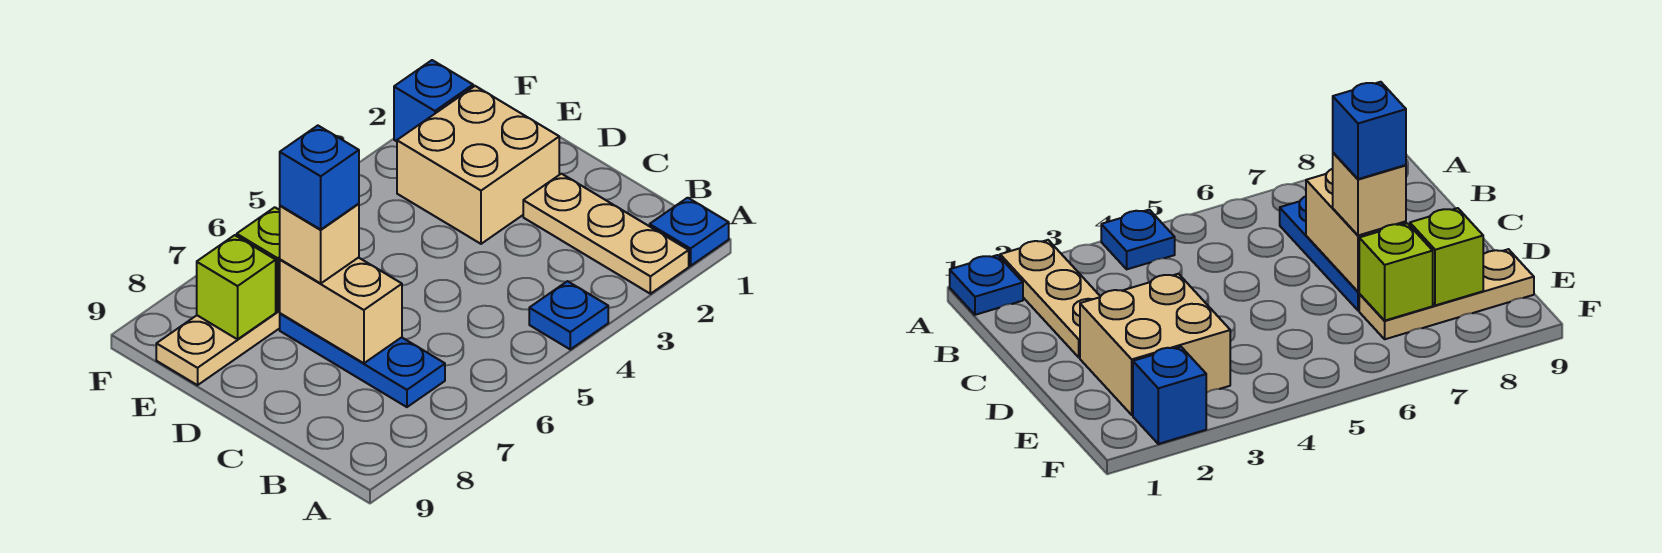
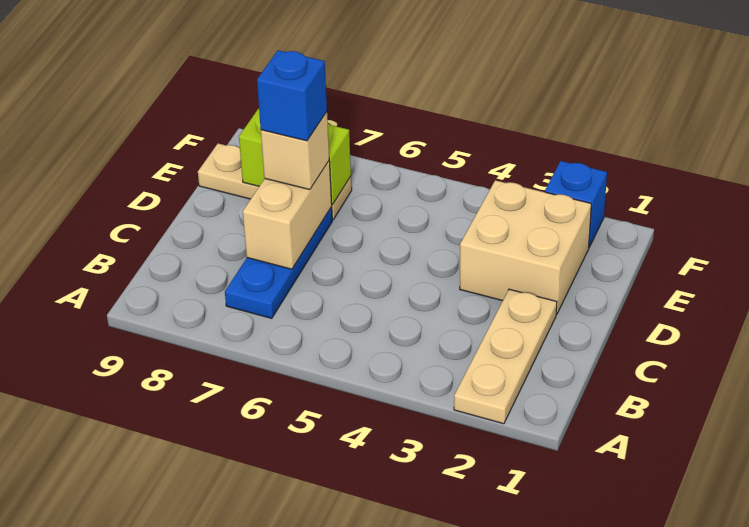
blue plate A1 level 1 -> none
blue plate A4 level 1 -> none

